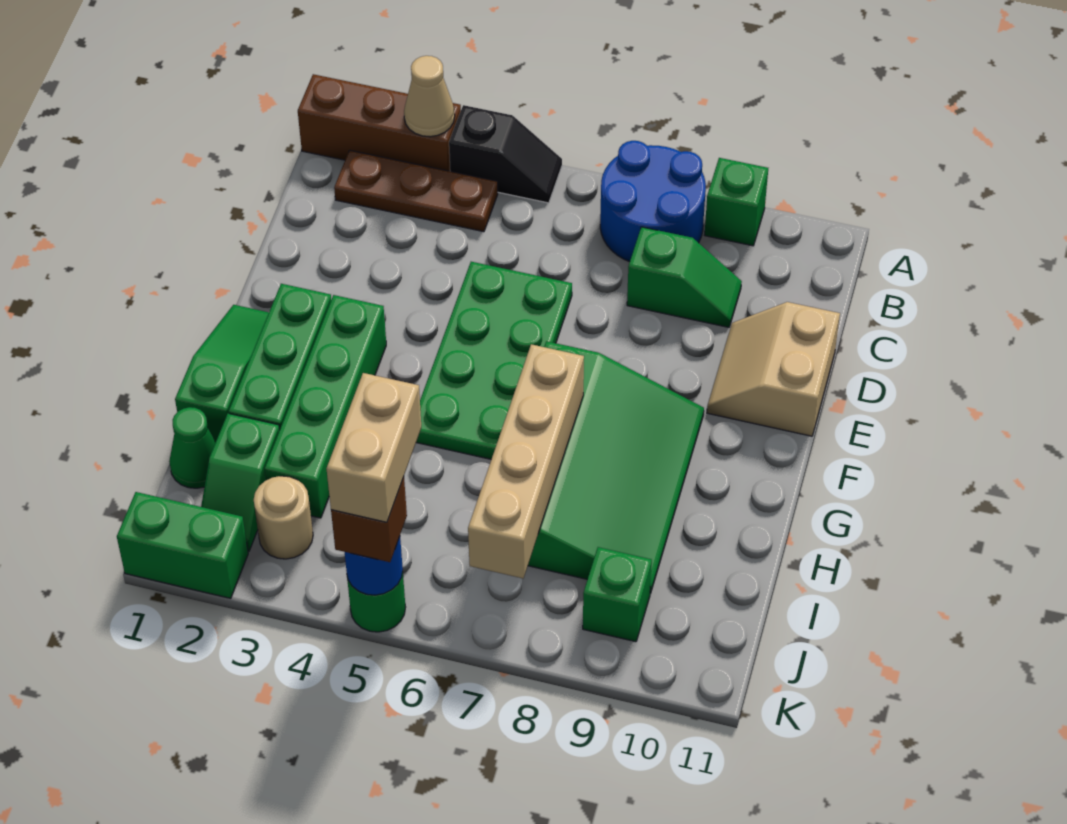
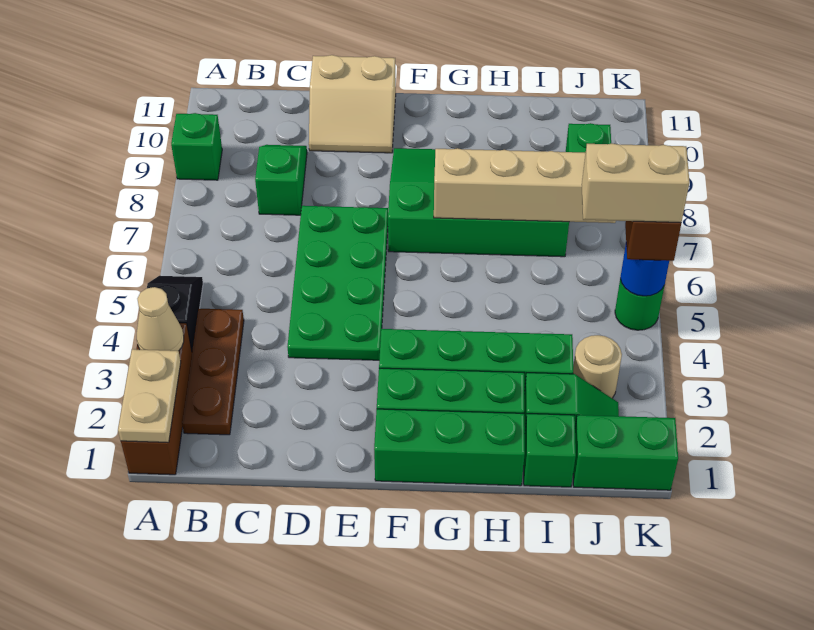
none -> tan plate A1:A2 level 2
blue round brick A7:B8 level 1 -> none
green plate D5:G6 level 1 -> green plate D4:E7 level 1
green slope F1:H1 level 1 top H -> green brick F1:H1 level 1
green cone I1 level 1 -> green brick I1 level 1
green brick K1:K2 level 1 -> green brick J1:K1 level 1

